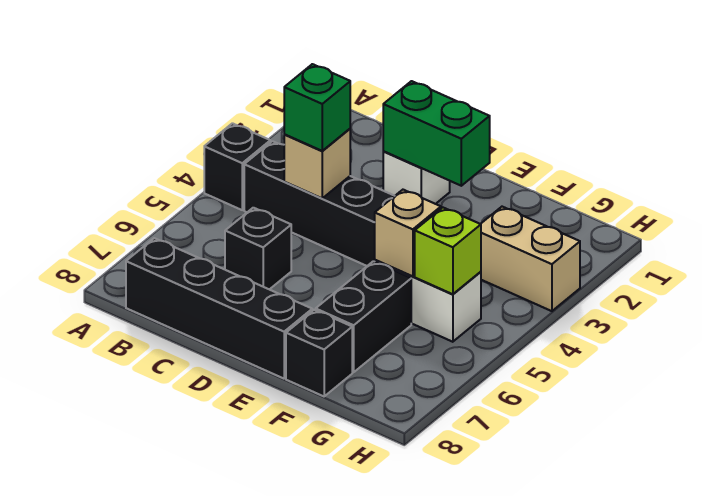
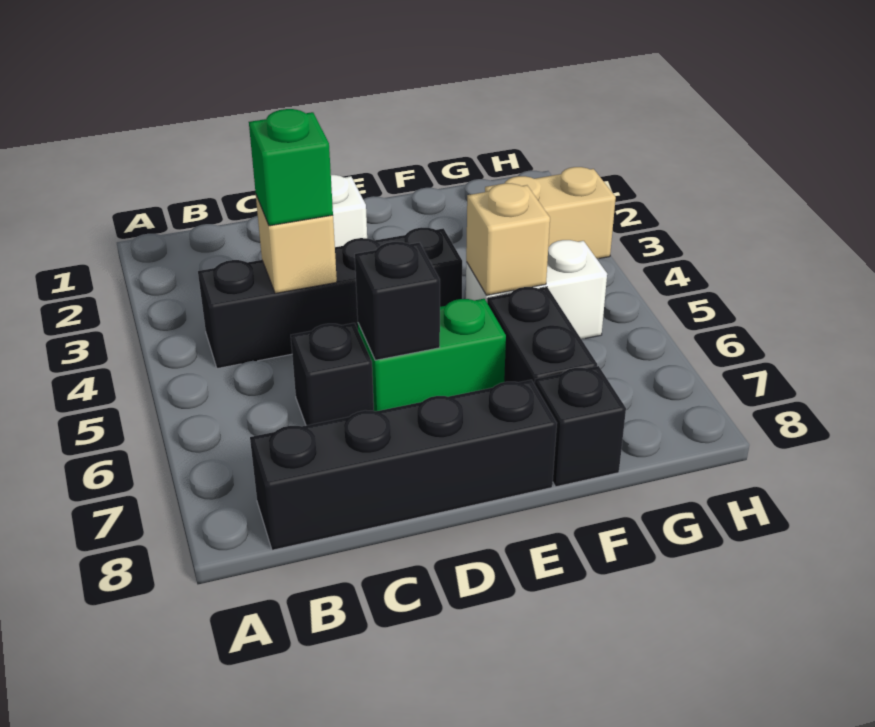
black brick A4 level 1 -> black brick D6 level 2
green brick D2:E2 level 2 -> green brick D6:E6 level 1
lime brick G5 level 2 -> none

